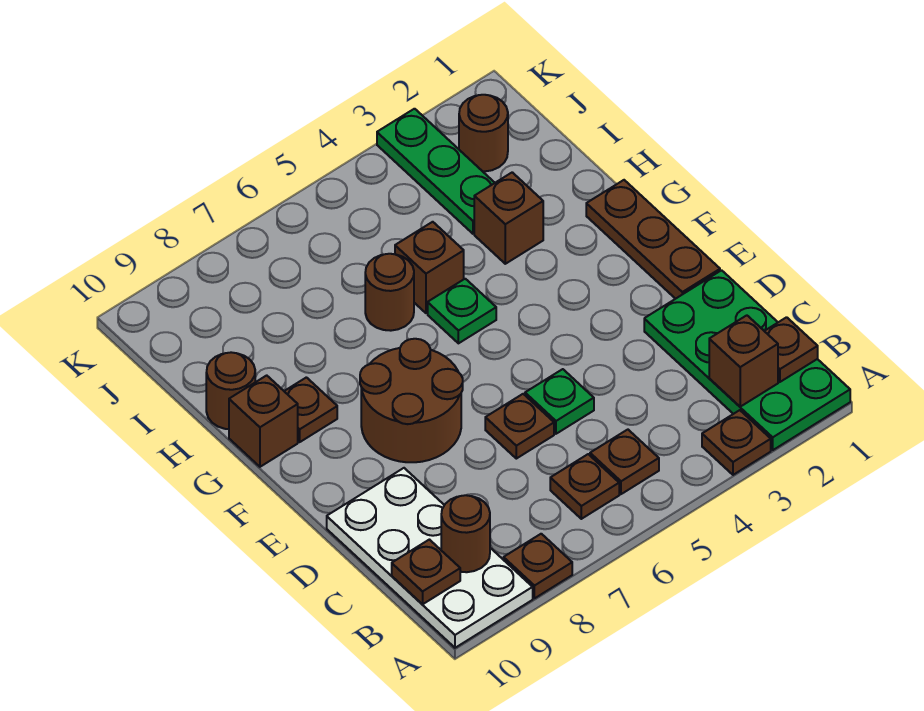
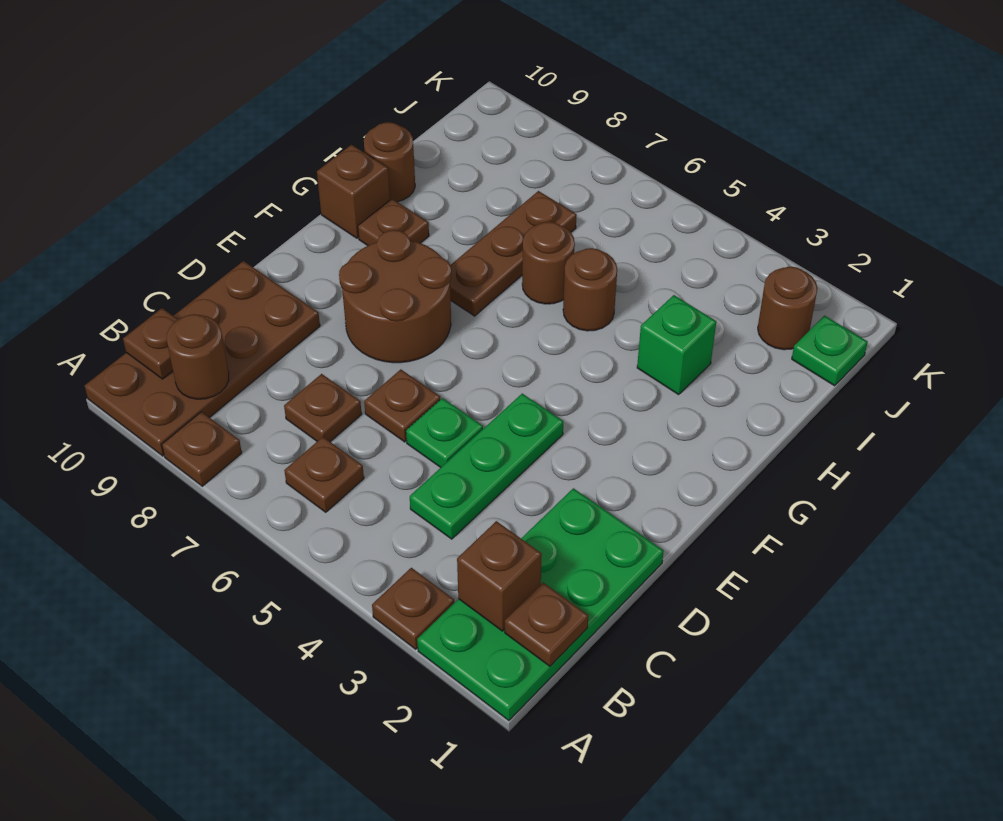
white plate A9:D10 level 1 -> brown plate A9:D10 level 1
brown plate B5 level 1 -> brown plate C7 level 1
brown plate E1:G1 level 1 -> brown plate G7:I7 level 1
green plate G5 level 1 -> green plate J1 level 1
brown brick H3 level 1 -> green brick H3 level 1
brown brick H5 level 1 -> brown round brick H5 level 1
green plate I3:K3 level 1 -> green plate C4:E4 level 1

